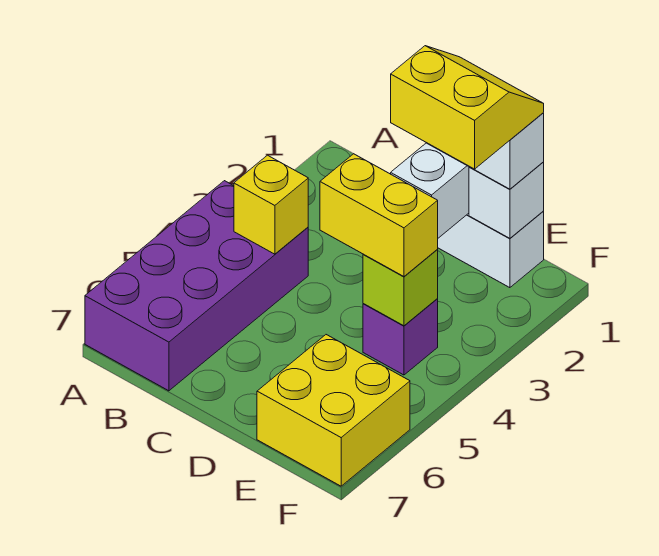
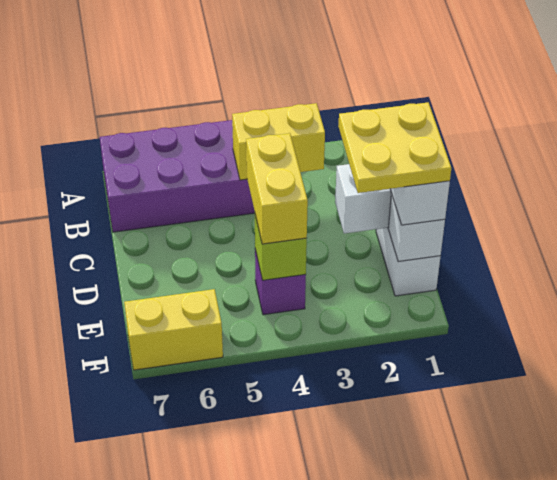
yellow brick B4 level 2 -> yellow brick B3:B4 level 2
yellow slope D1:E2 level 4 top 2 -> yellow plate D1:E2 level 4
yellow brick E6:F7 level 1 -> yellow brick F6:F7 level 1

